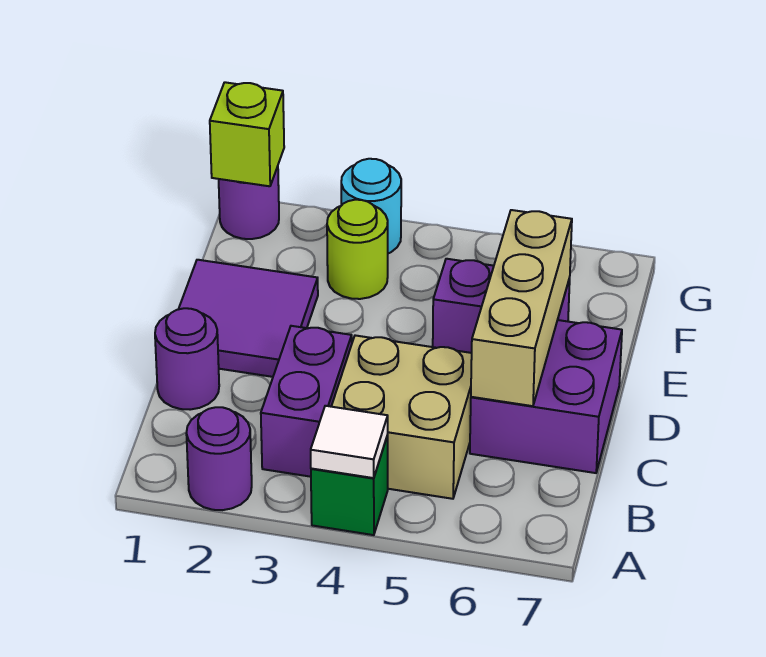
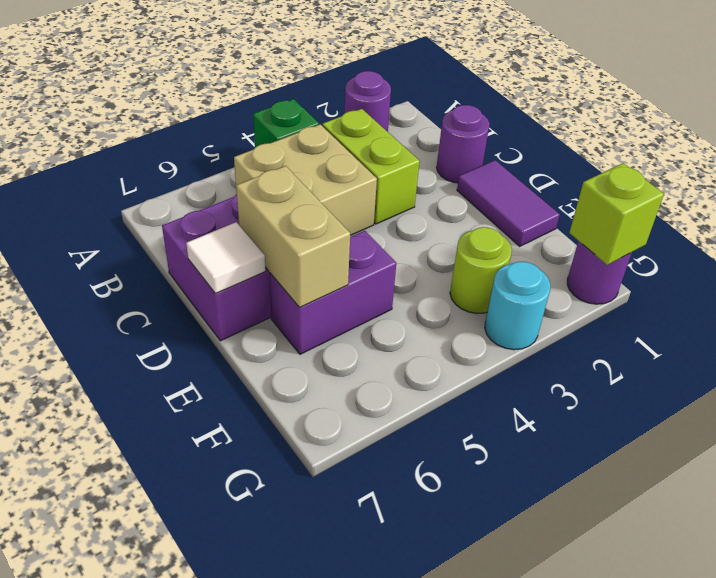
white tile A4 level 2 -> white tile D7 level 2
purple brick B3:C3 level 1 -> lime brick B3:C3 level 1
tan brick C6:E6 level 2 -> tan brick D6:E6 level 2
purple tile D1:E2 level 1 -> purple tile D1:E1 level 1

